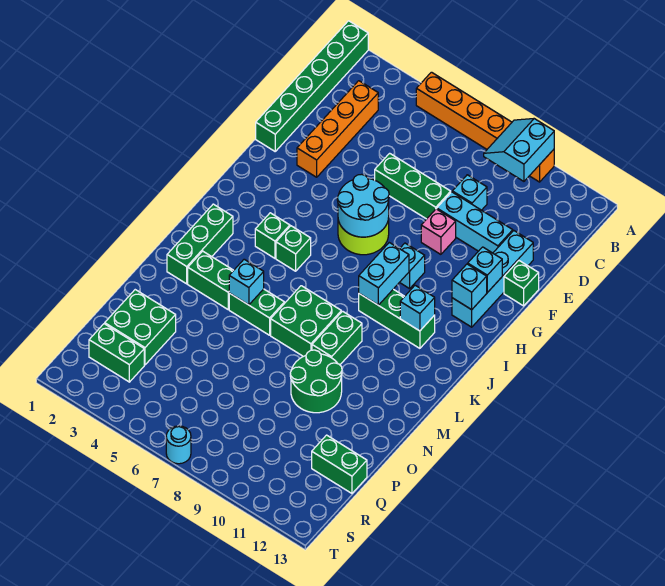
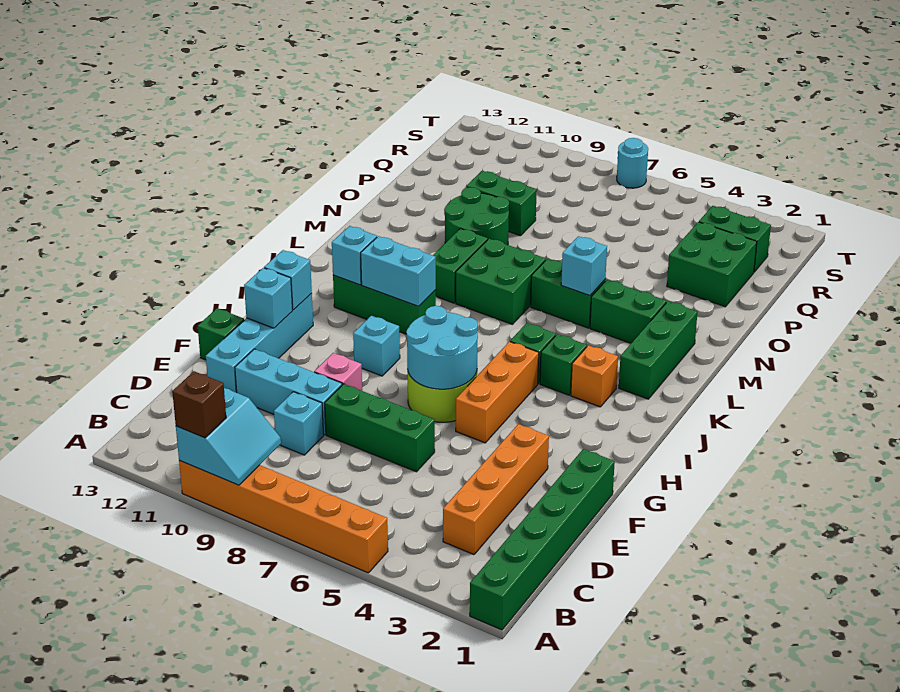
none -> brown brick A10 level 3
none -> orange brick G5:I5 level 1
cyan brick I9:J9 level 2 -> cyan brick J9:J10 level 2
none -> orange brick J3 level 1
green brick Q12:Q13 level 1 -> green brick P9:P10 level 1

